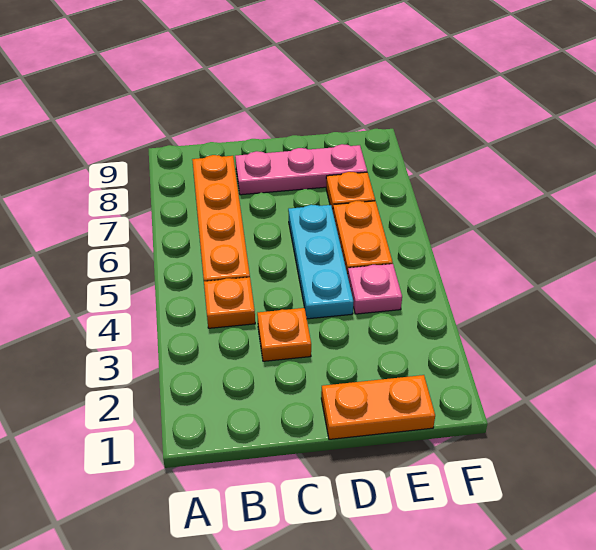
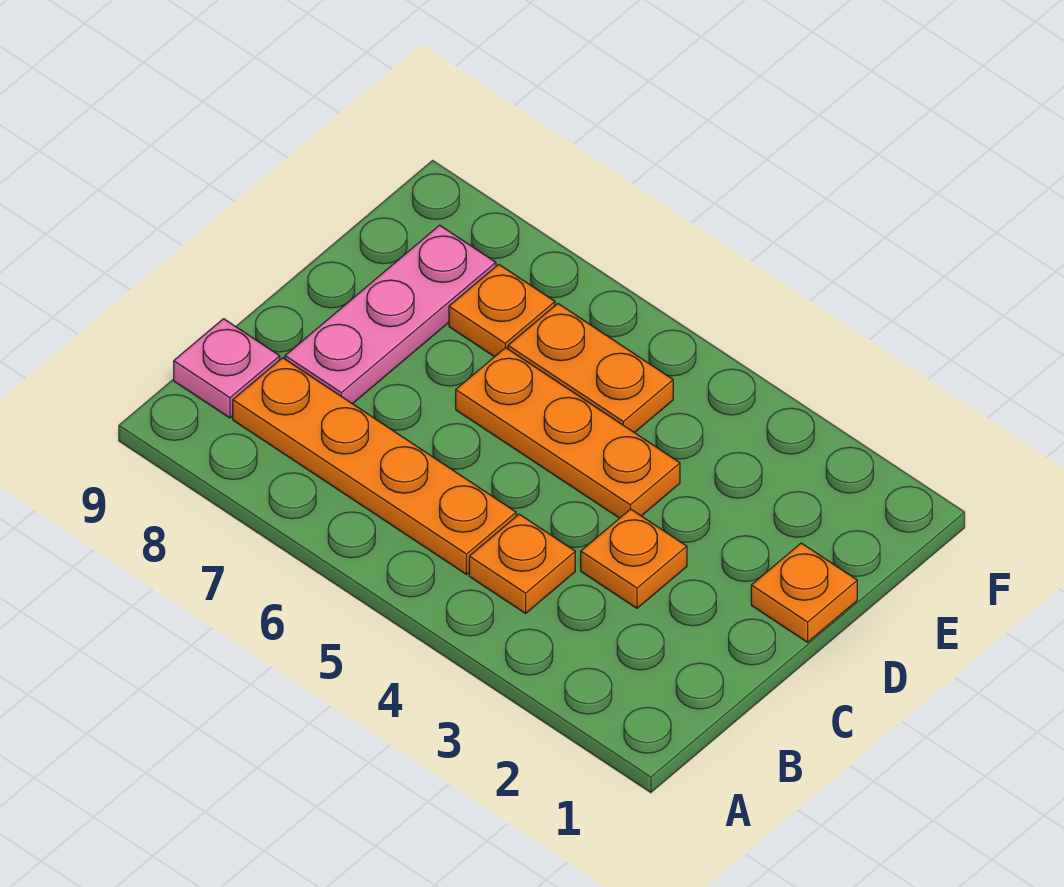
orange plate D1:E1 level 1 -> orange plate D1 level 1
cyan plate D4:D6 level 1 -> orange plate D4:D6 level 1
pink plate E4 level 1 -> pink plate B9 level 1

